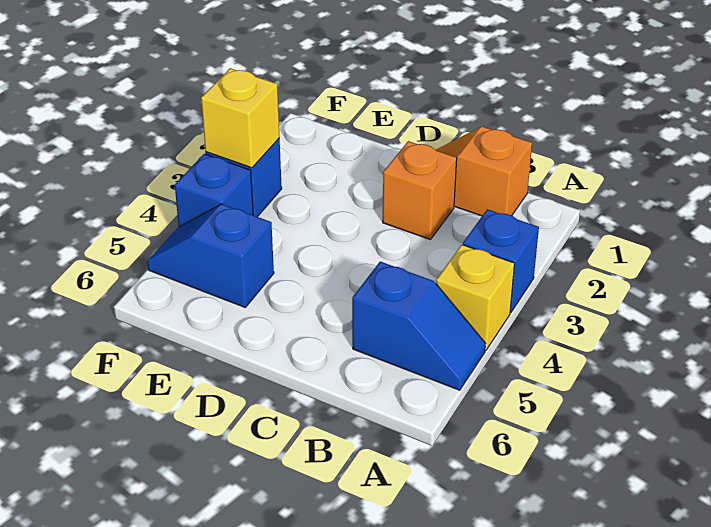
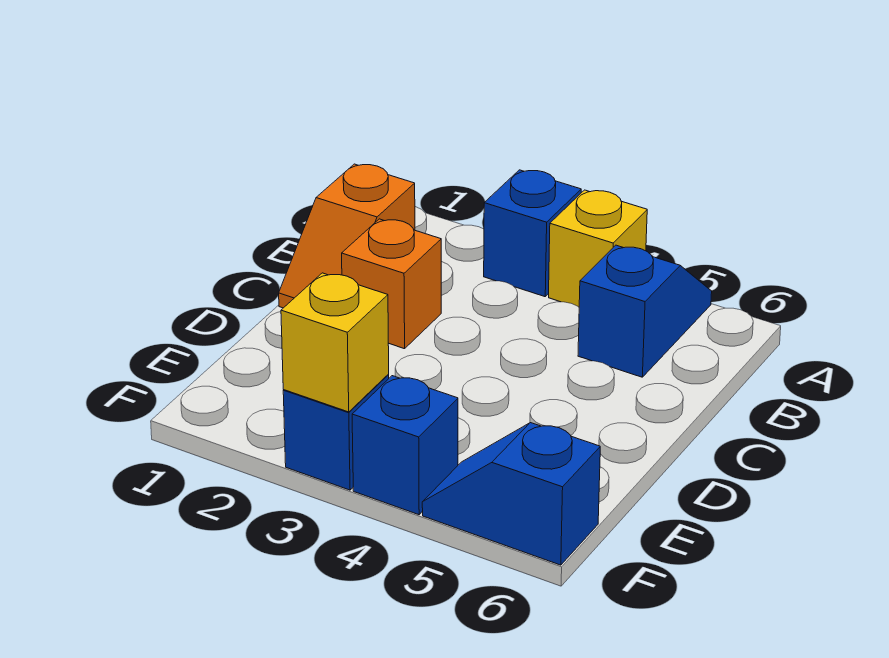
blue slope E5:F5 level 1 top E -> blue slope F5:F6 level 1 top 6

